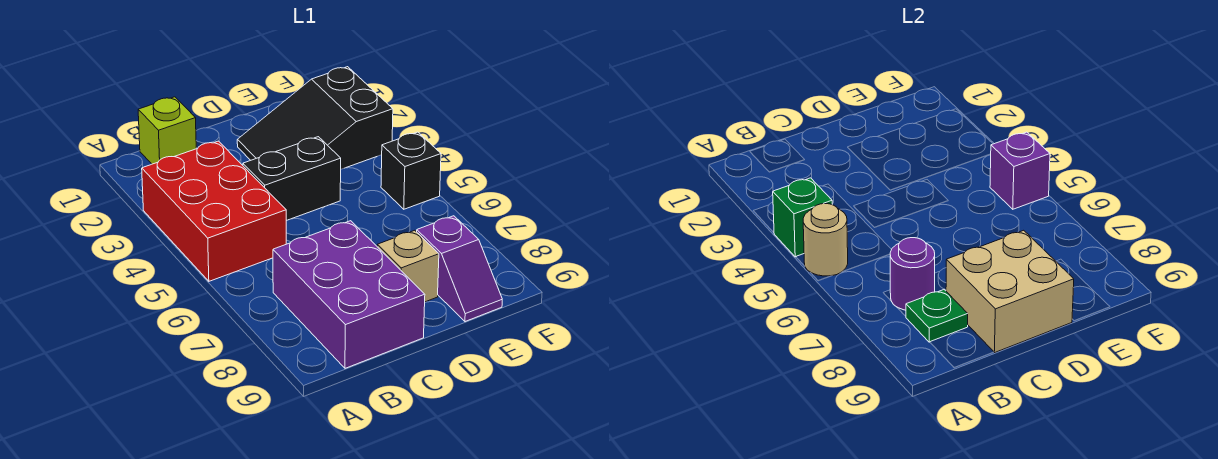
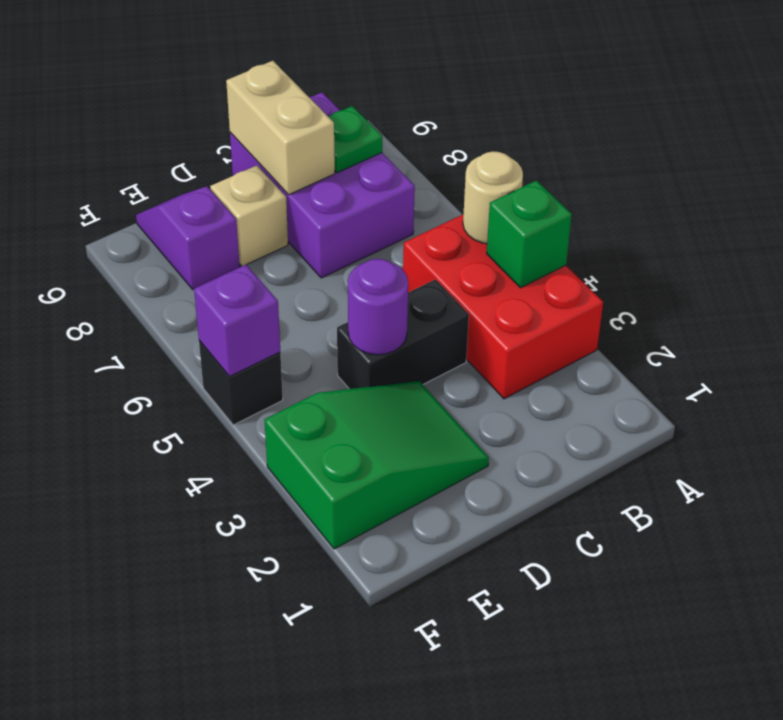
lime brick B1 level 1 -> none
purple round brick B7 level 2 -> purple round brick D4 level 2
tan brick C8:D9 level 2 -> tan brick C8:C9 level 2
black slope D2:F3 level 1 top F -> green slope D2:F3 level 1 top F

